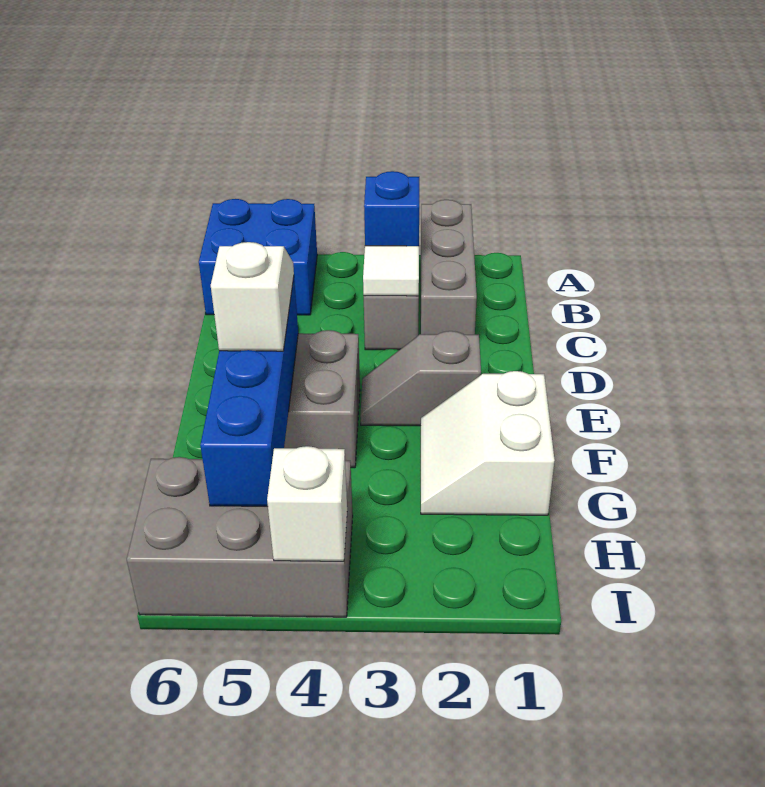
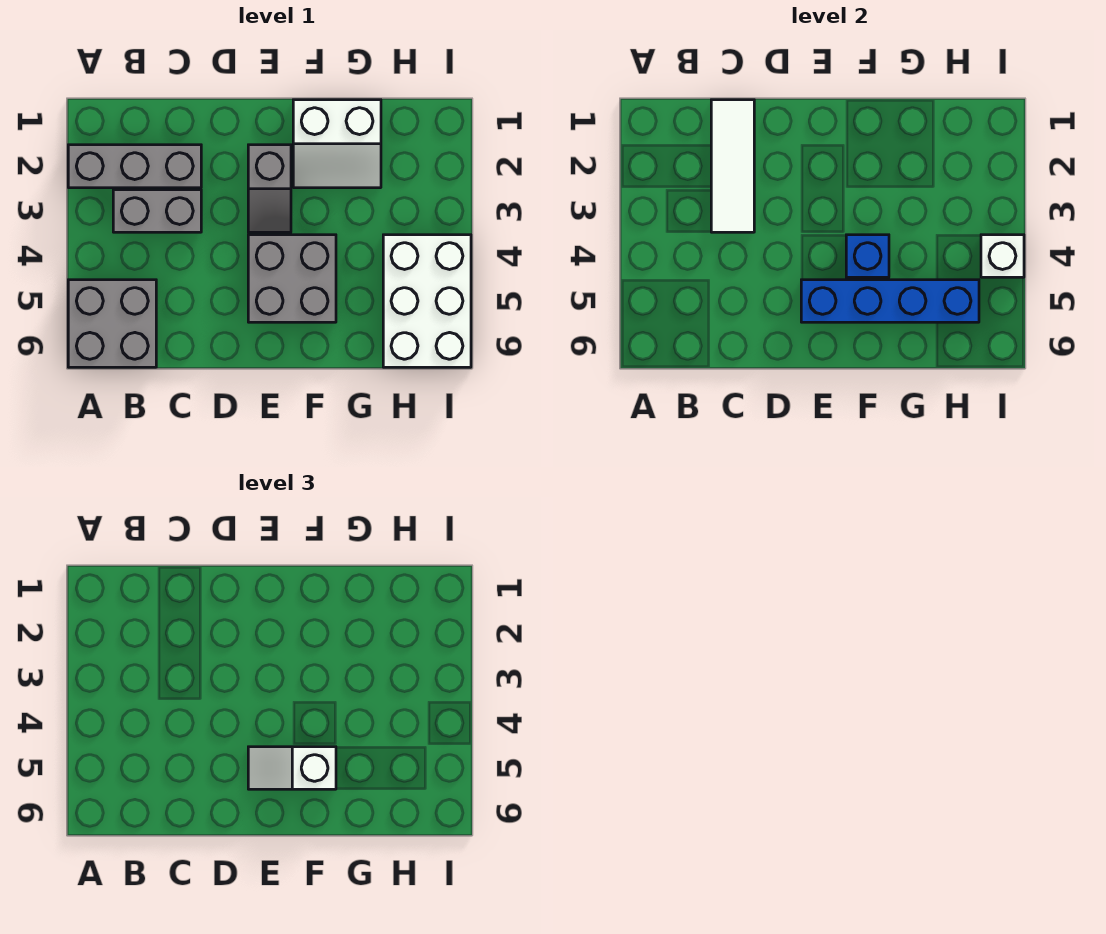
blue brick A5:B6 level 1 -> grey brick A5:B6 level 1
blue brick B3 level 2 -> blue brick F4 level 2
white tile C3 level 2 -> white tile C1:C3 level 2
grey brick H4:I6 level 1 -> white brick H4:I6 level 1

